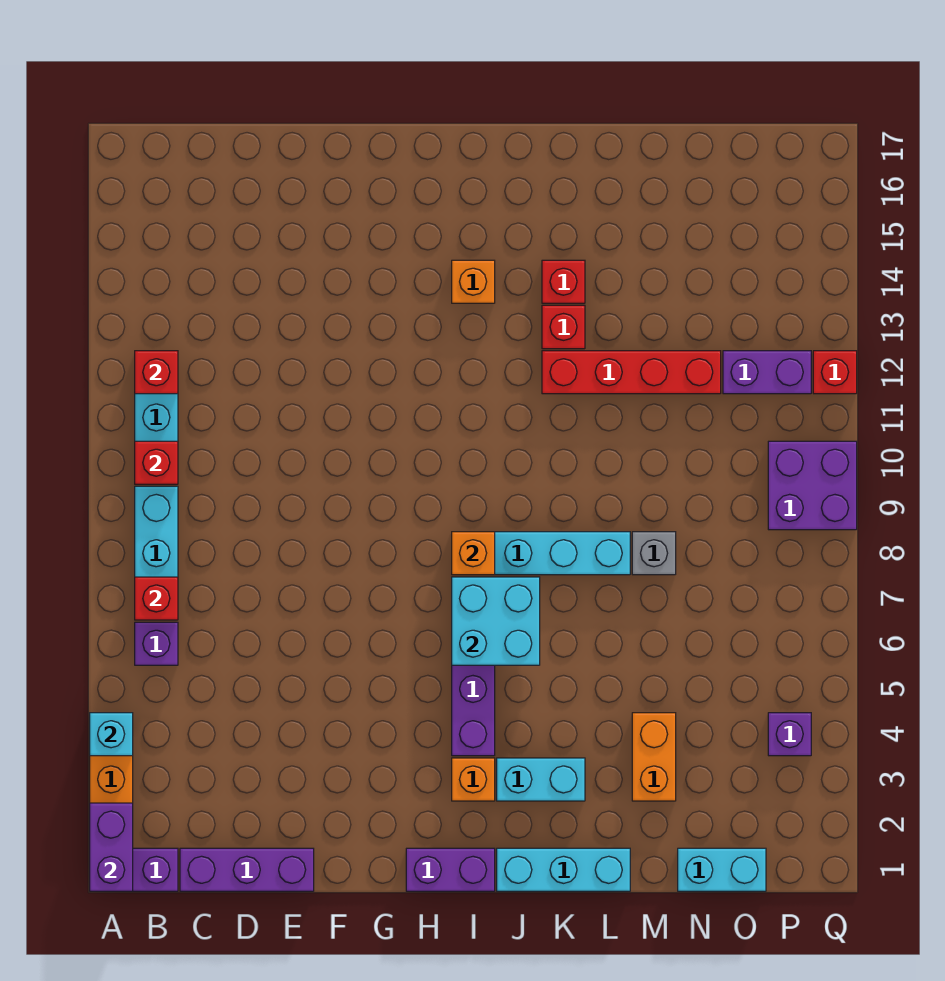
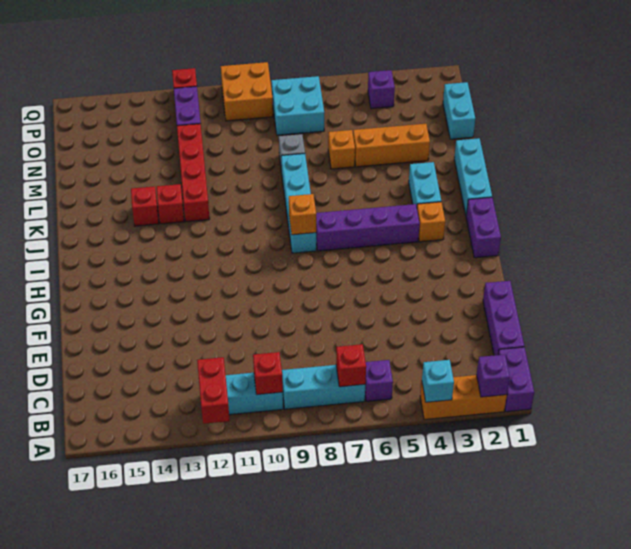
purple brick A1:A2 level 2 -> purple brick A2 level 2
red brick B12 level 2 -> red brick A12:B12 level 2
cyan brick I6:J7 level 2 -> cyan brick O7:P8 level 1
orange brick I14 level 1 -> orange brick M6 level 1
orange brick M3:M4 level 1 -> orange brick M3:M5 level 1
purple brick P9:Q10 level 1 -> orange brick P9:Q10 level 1

